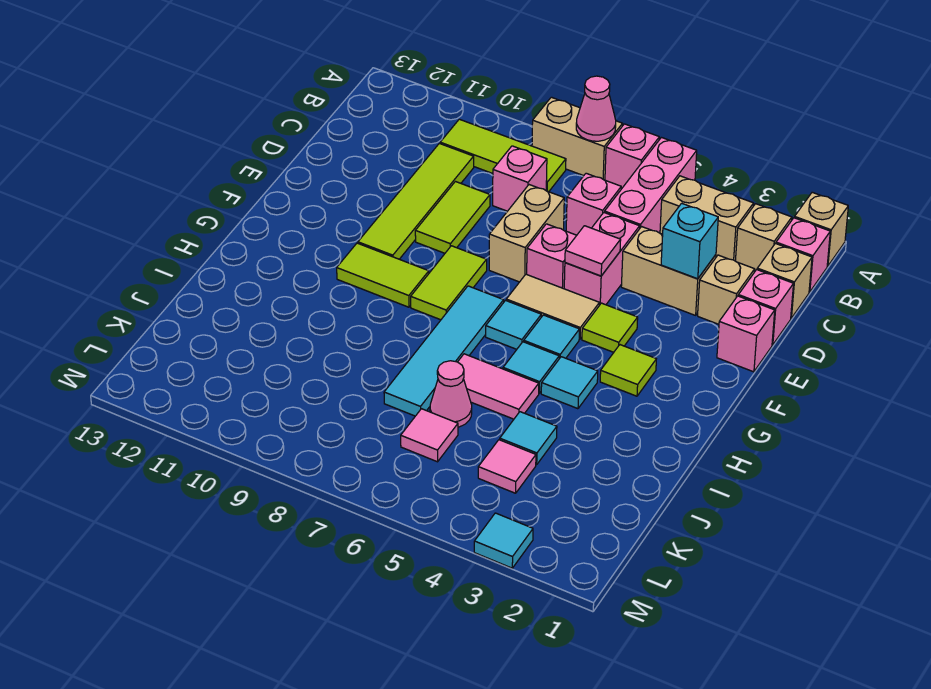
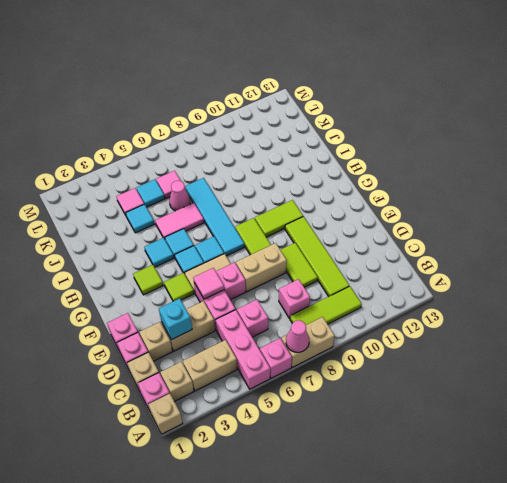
tan brick D7:E7 level 1 -> tan brick E7:E8 level 1
cyan tile M3 level 1 -> cyan tile K5 level 1

